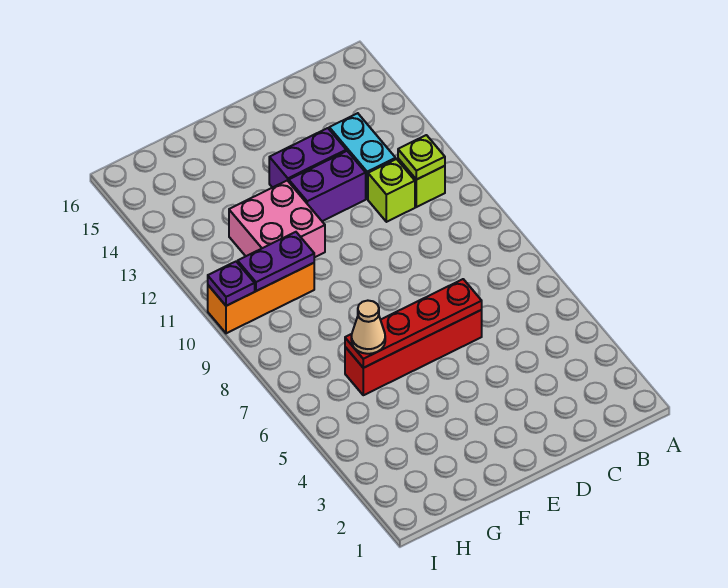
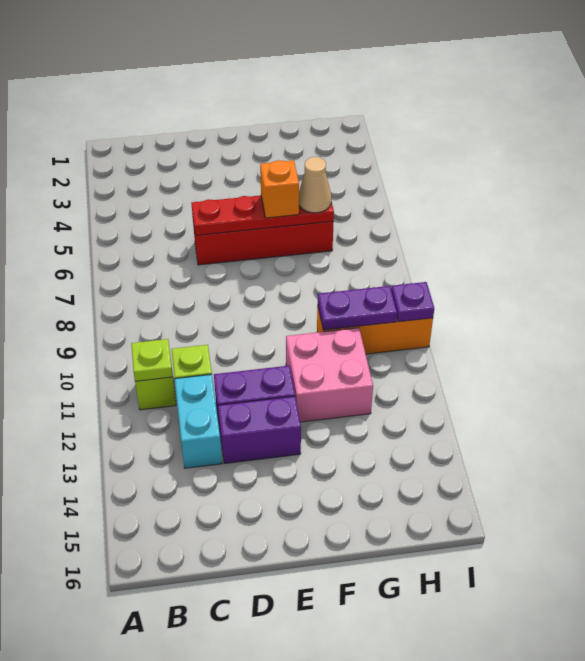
none -> orange brick F6 level 3

